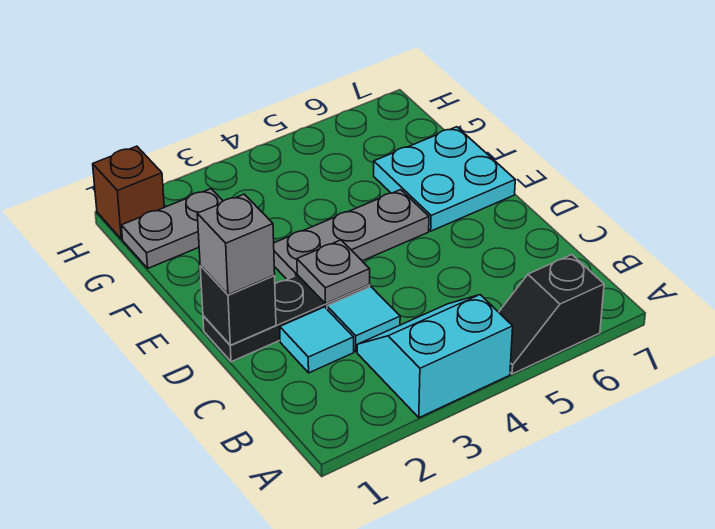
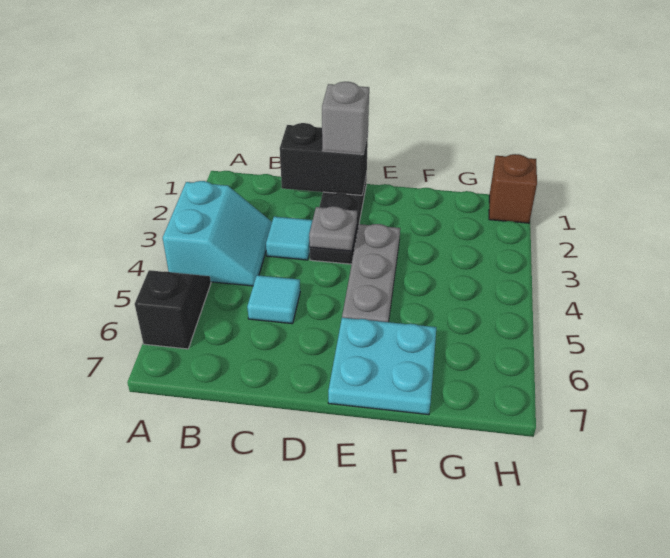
cyan tile C2 level 1 -> cyan tile C5 level 1
black brick D1 level 2 -> black brick C1:D1 level 2
grey plate G1:G2 level 1 -> none

